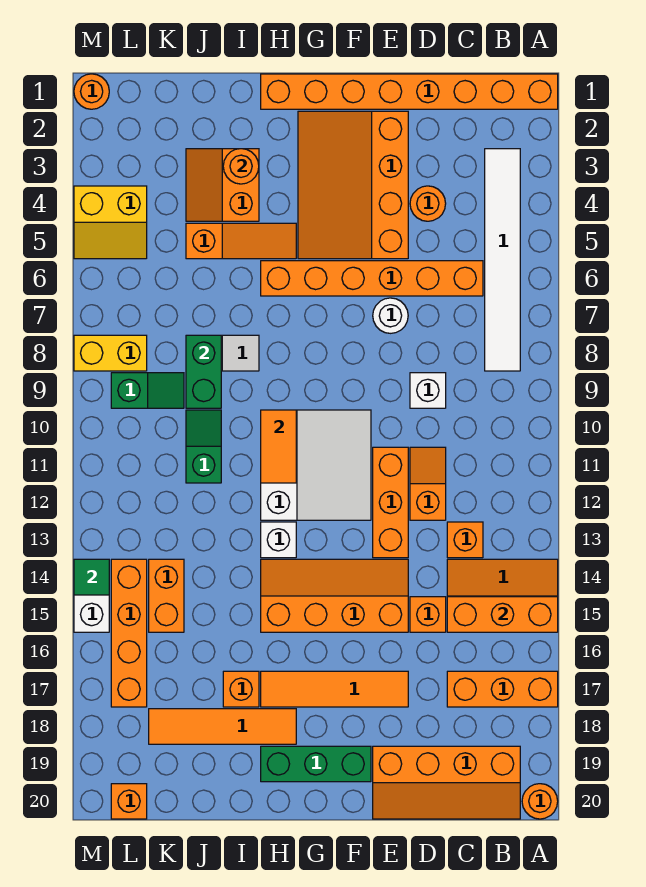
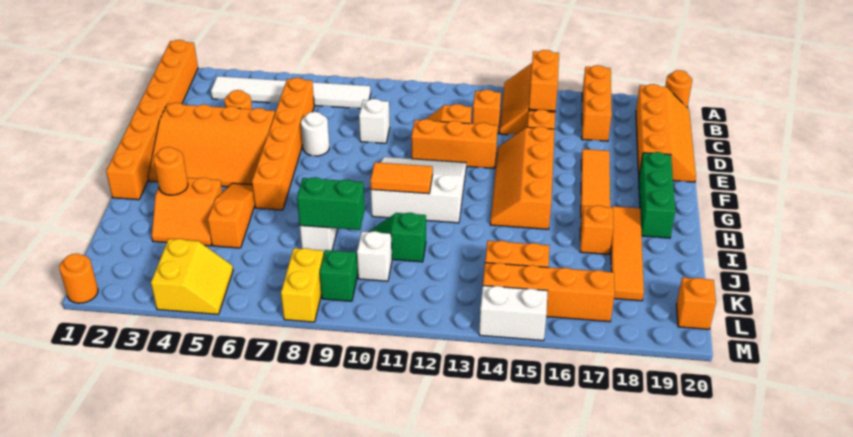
orange brick A15:C15 level 2 -> orange brick B15:C15 level 2
white brick H13 level 1 -> white brick K10 level 1
green tile M14 level 2 -> none

